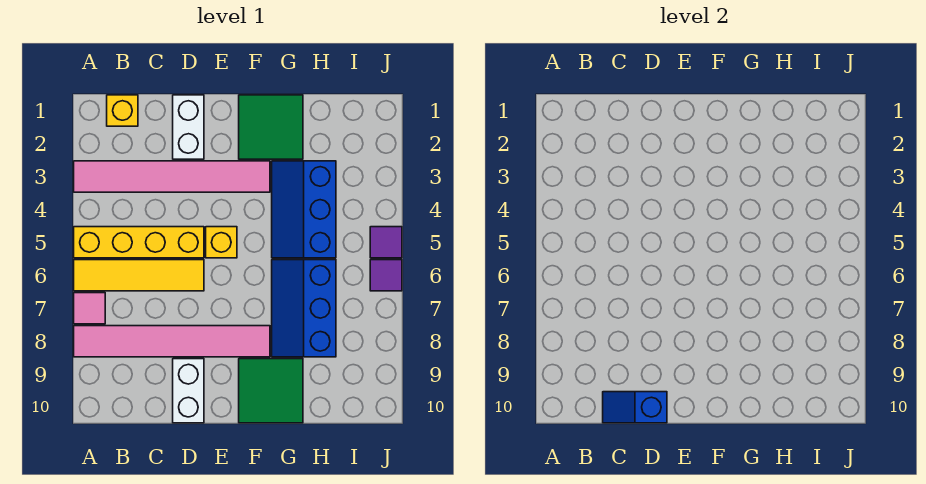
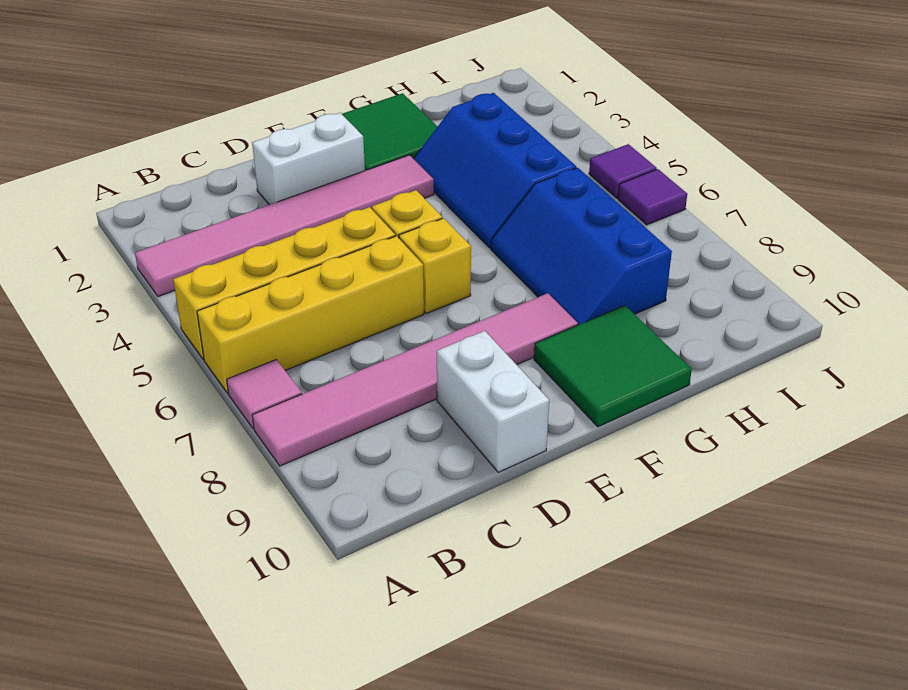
yellow tile A6:D6 level 1 -> yellow brick A6:D6 level 1
yellow brick B1 level 1 -> yellow brick E6 level 1
blue slope C10:D10 level 2 top D -> none
white brick D1:D2 level 1 -> white brick D2:E2 level 1

